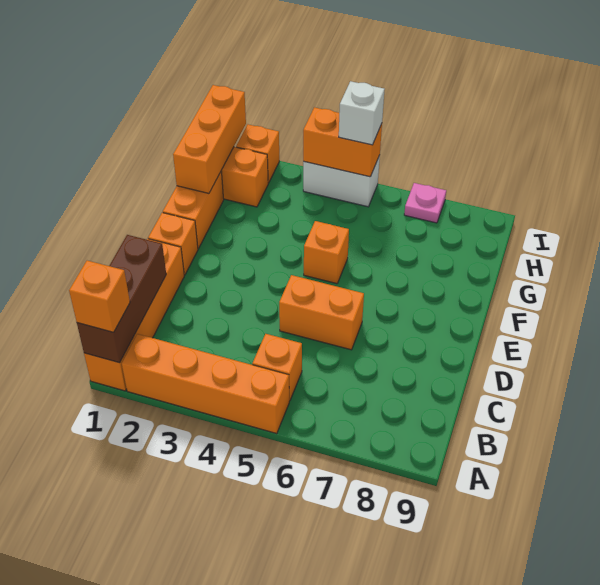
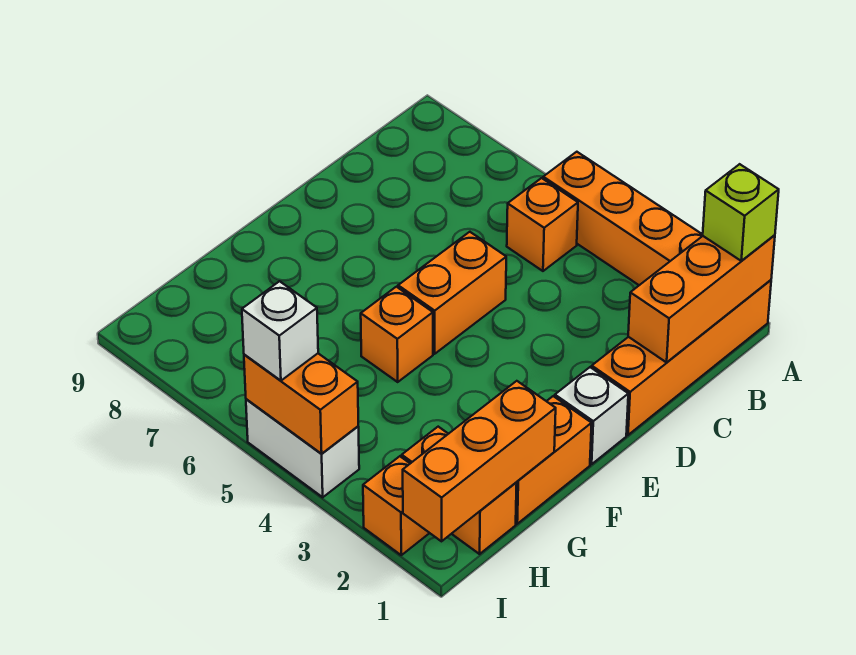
brown brick A1:C1 level 2 -> orange brick A1:C1 level 2
orange brick A1 level 3 -> lime brick A1 level 3
orange brick D5:D6 level 1 -> orange brick D5:E5 level 1
orange brick E1 level 1 -> white brick E1 level 1
pink plate I7 level 1 -> none

